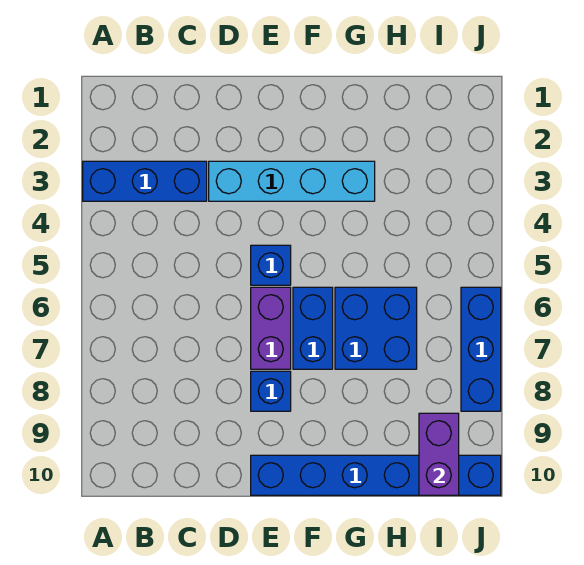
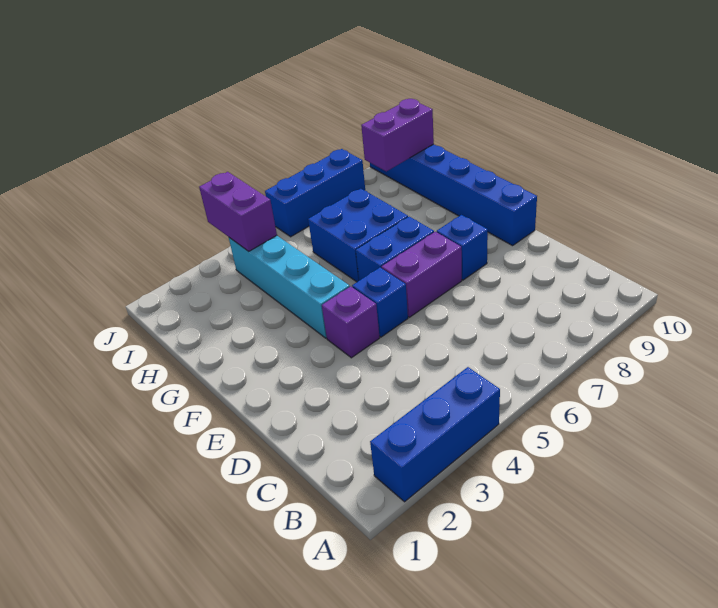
blue brick A3:C3 level 1 -> blue brick A2:A4 level 1
cyan brick D3:G3 level 1 -> cyan brick F4:I4 level 1
none -> purple brick E4 level 1
none -> purple brick I4:J4 level 2

